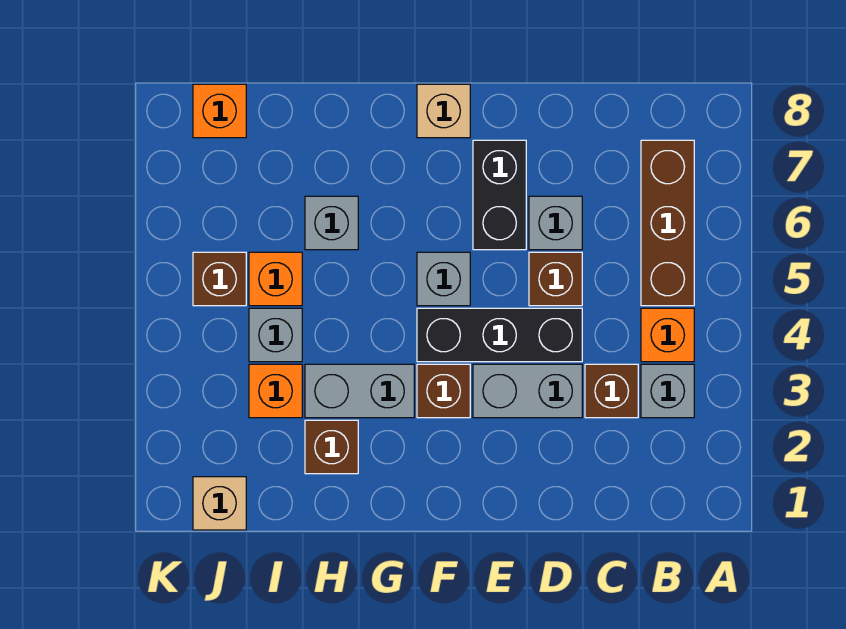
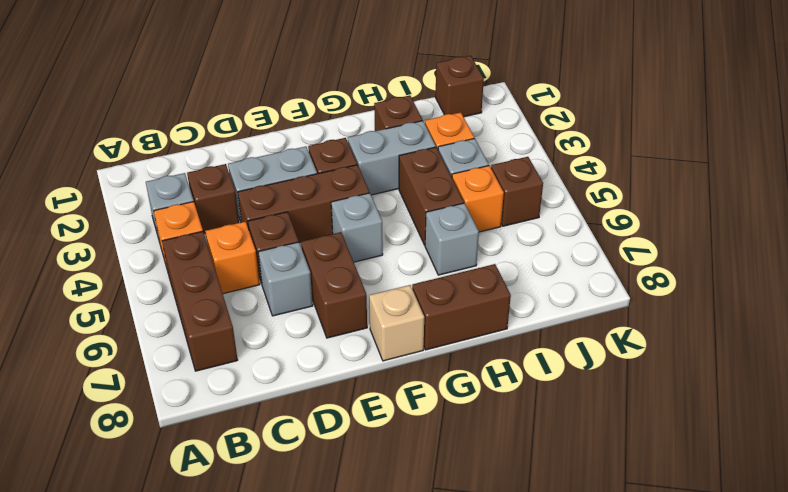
black brick D4:F4 level 1 -> brown brick D4:F4 level 1
black brick E6:E7 level 1 -> brown brick E6:E7 level 1
none -> brown brick G8:H8 level 1
none -> brown brick H4:H5 level 1
tan brick J1 level 1 -> brown brick J1 level 1
orange brick J8 level 1 -> orange brick C5 level 1

